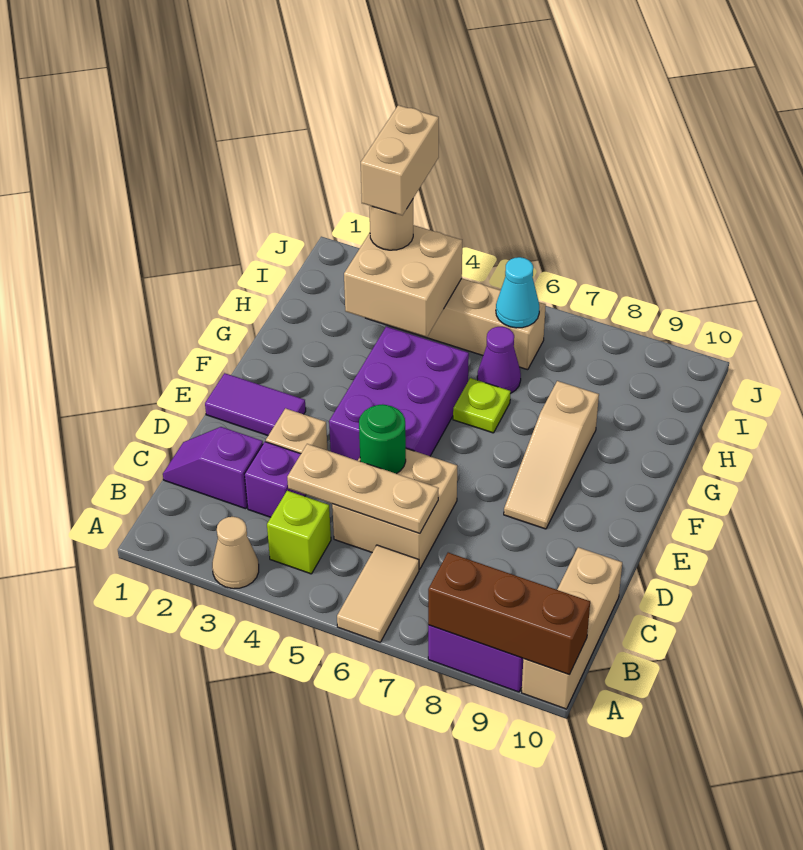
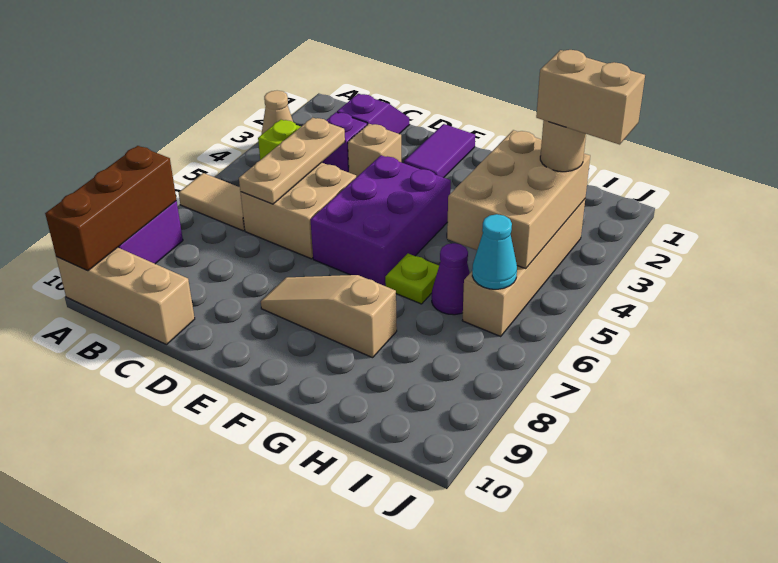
green round brick D5 level 2 -> none
purple brick E4:G5 level 1 -> purple brick E4:F6 level 1
tan brick H3:I4 level 2 -> tan brick H3:I5 level 2

